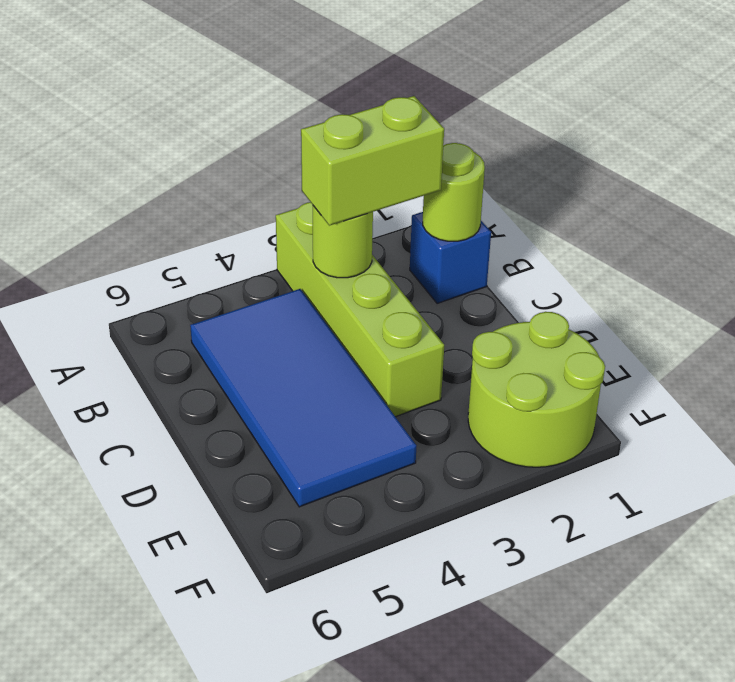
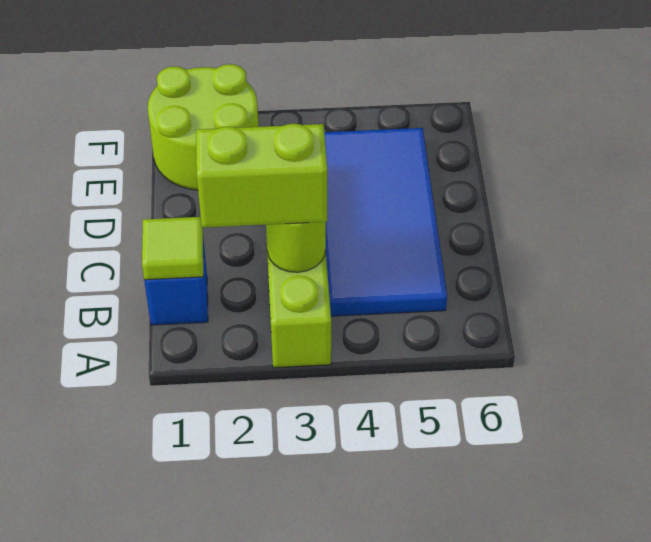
lime round brick B1 level 2 -> lime tile B1 level 2

